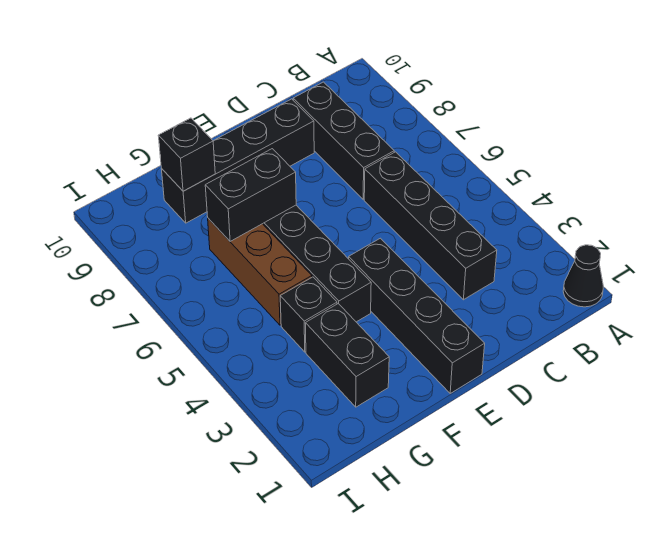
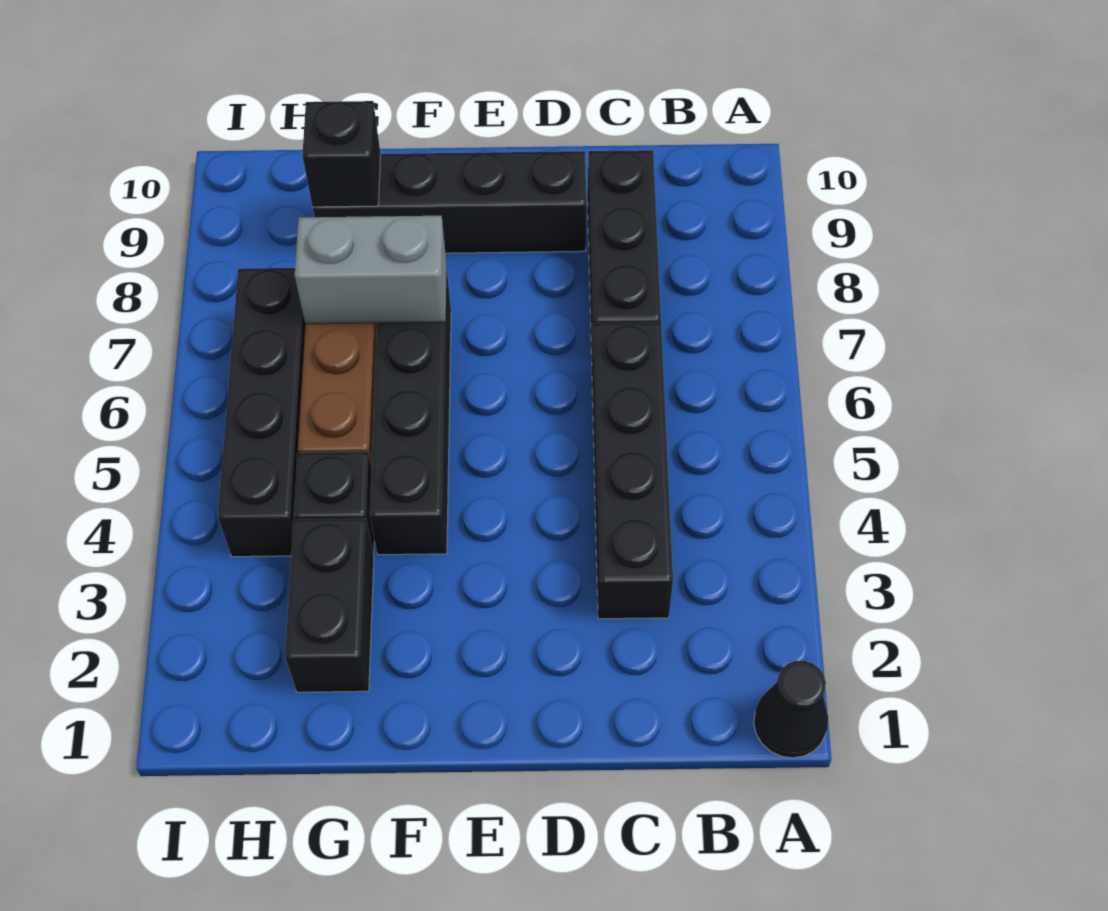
black brick E1:E4 level 1 -> black brick H4:H7 level 1
black brick F7:G7 level 2 -> grey brick F7:G7 level 2

